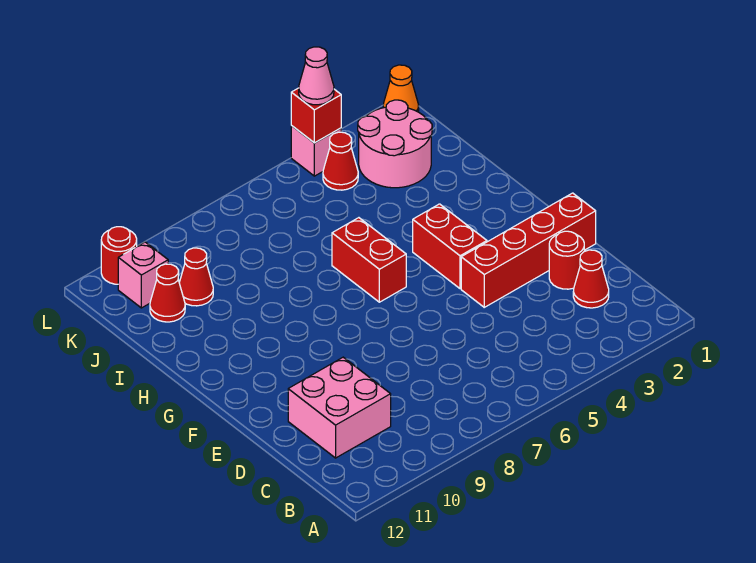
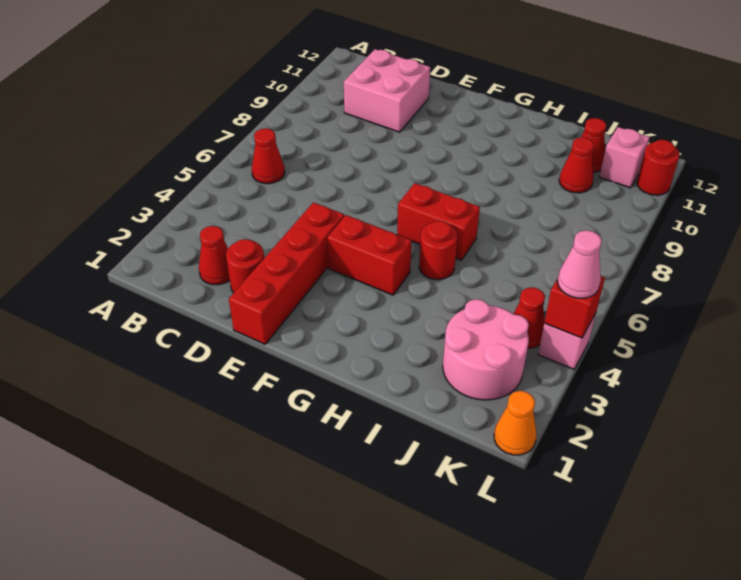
none -> red cone B6 level 1
none -> red round brick H5 level 1

